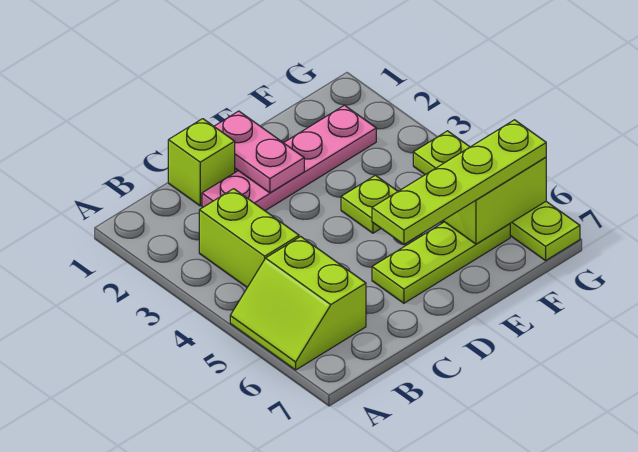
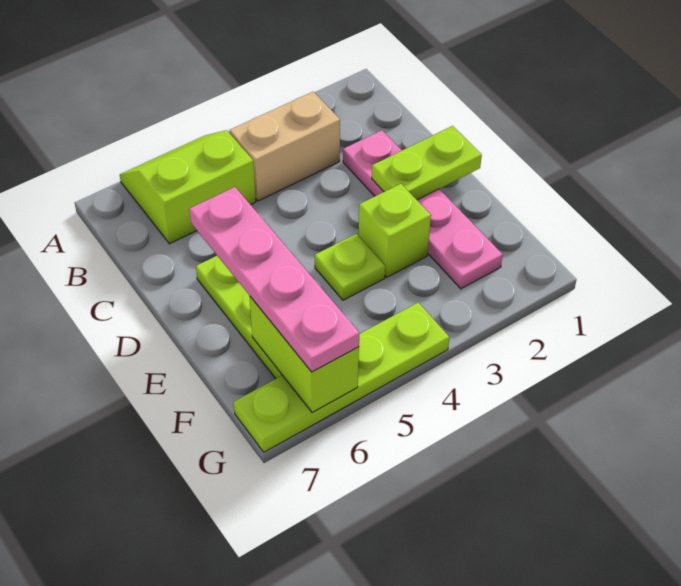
lime brick B3:B4 level 1 -> tan brick B3:B4 level 1
lime brick C1 level 1 -> lime brick E3 level 1
pink plate D1:D2 level 2 -> lime plate D1:D2 level 2
lime plate D6:G6 level 3 -> pink plate D6:G6 level 3

